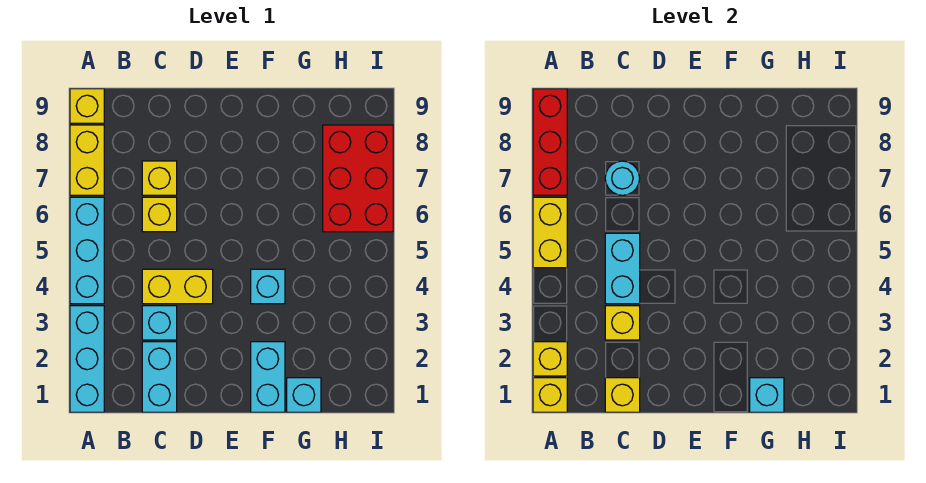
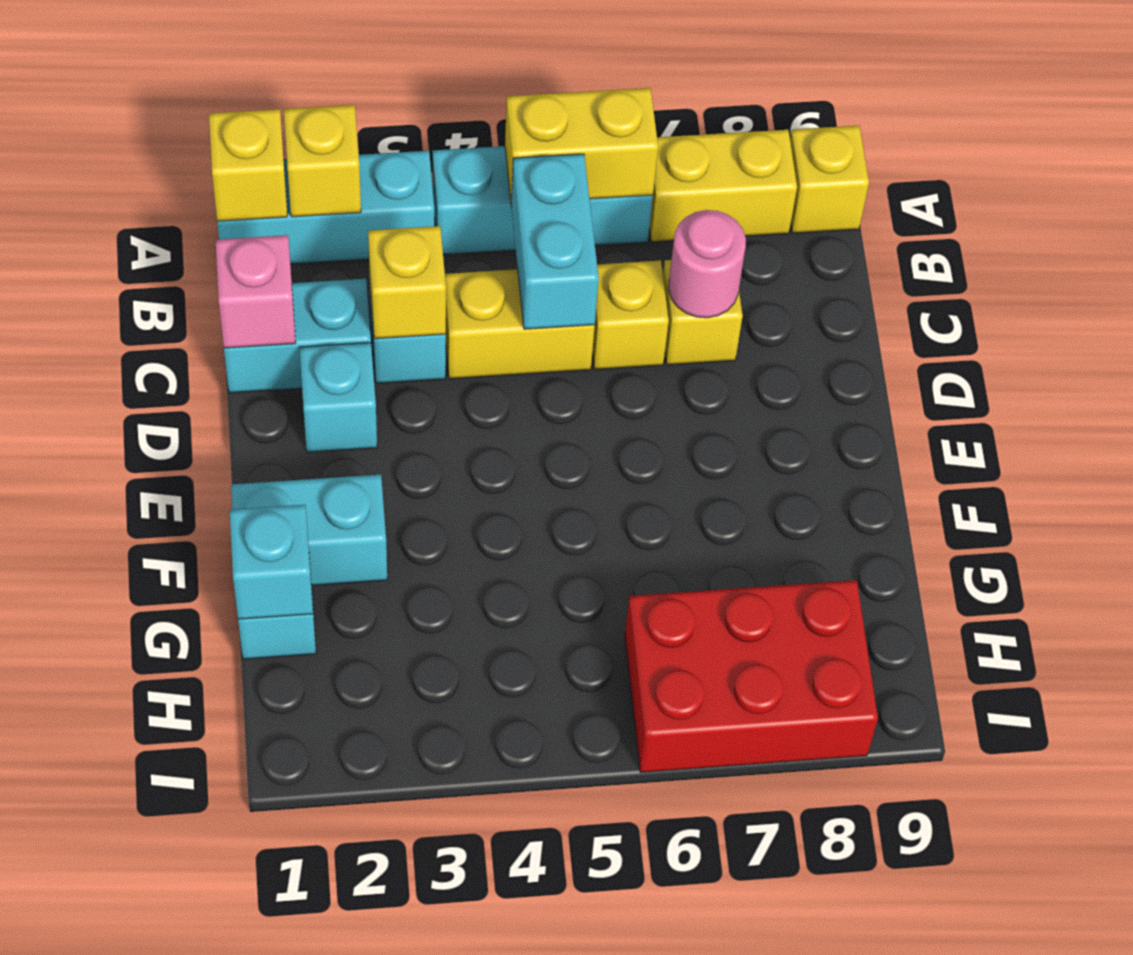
red brick A7:A9 level 2 -> none
yellow brick C1 level 2 -> pink brick C1 level 2
yellow brick C4:D4 level 1 -> yellow brick C4:C5 level 1
cyan brick C4:C5 level 2 -> cyan brick B5:C5 level 2
cyan round brick C7 level 2 -> pink round brick C7 level 2
cyan brick F4 level 1 -> cyan brick D2 level 1

